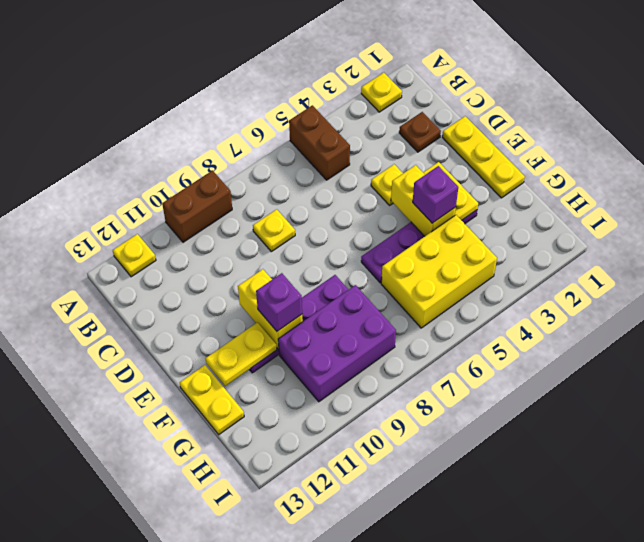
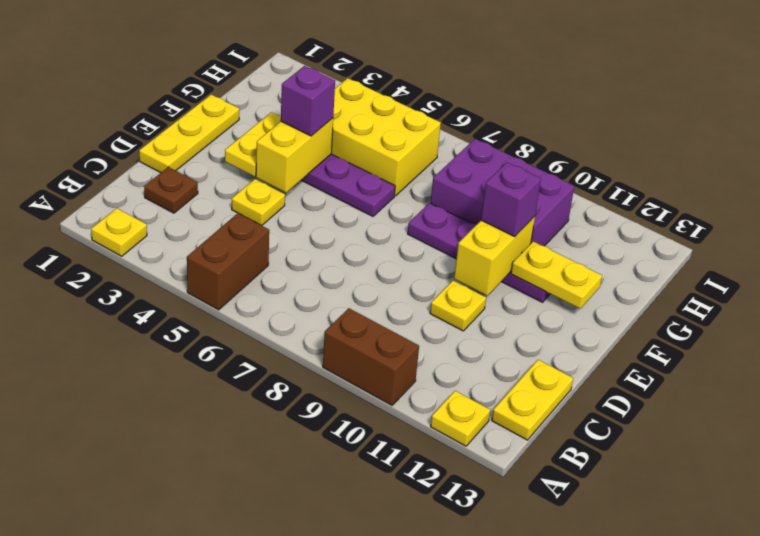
yellow plate C8 level 1 -> yellow plate D10 level 1
yellow plate F13:G13 level 1 -> yellow plate B13:C13 level 1

